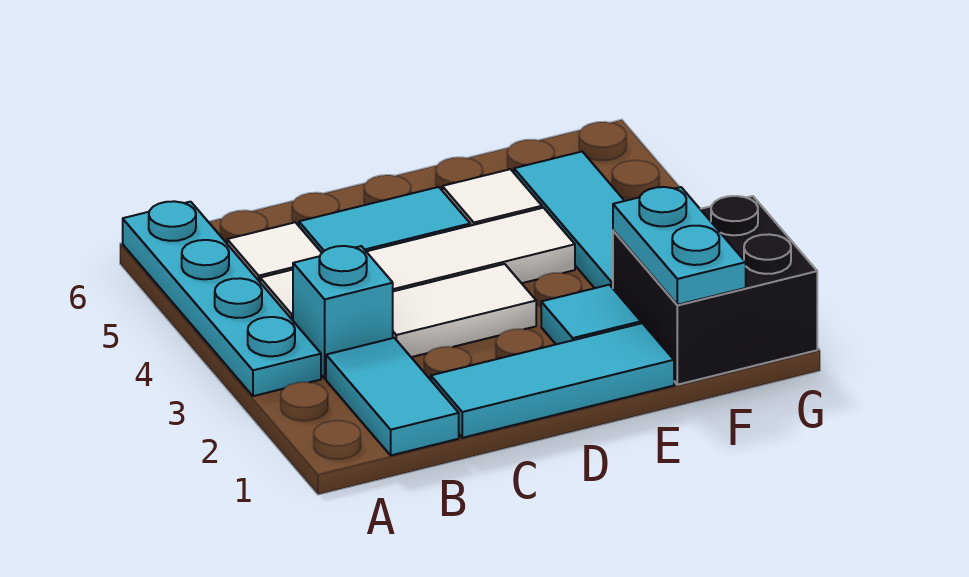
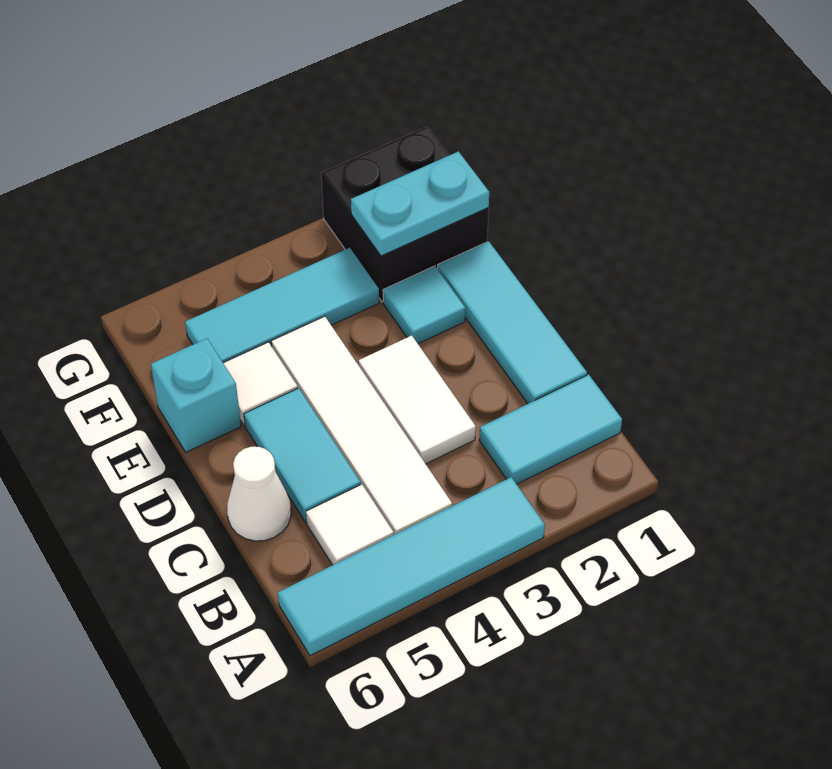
cyan plate A3:A6 level 1 -> cyan tile A3:A6 level 1
cyan brick B3 level 1 -> cyan brick E6 level 1
none -> white cone C6 level 1

